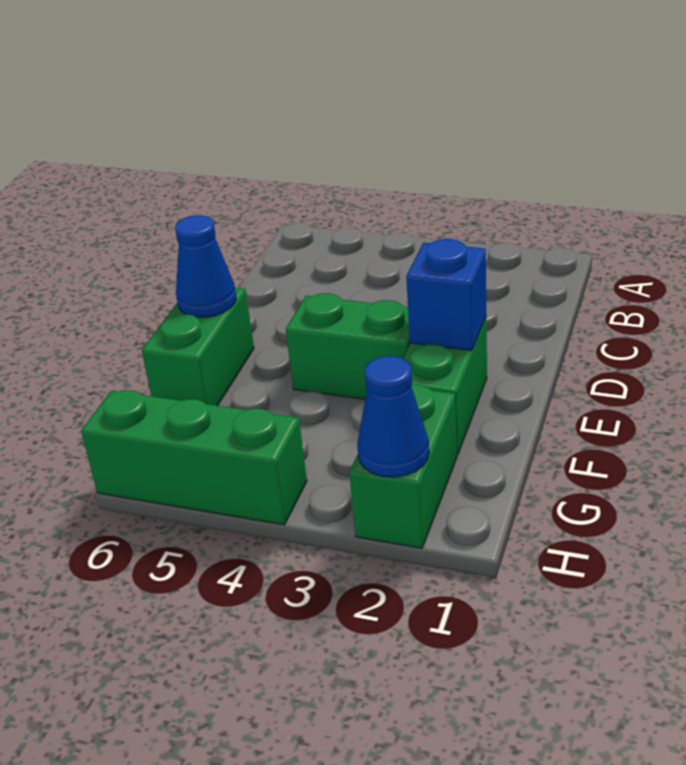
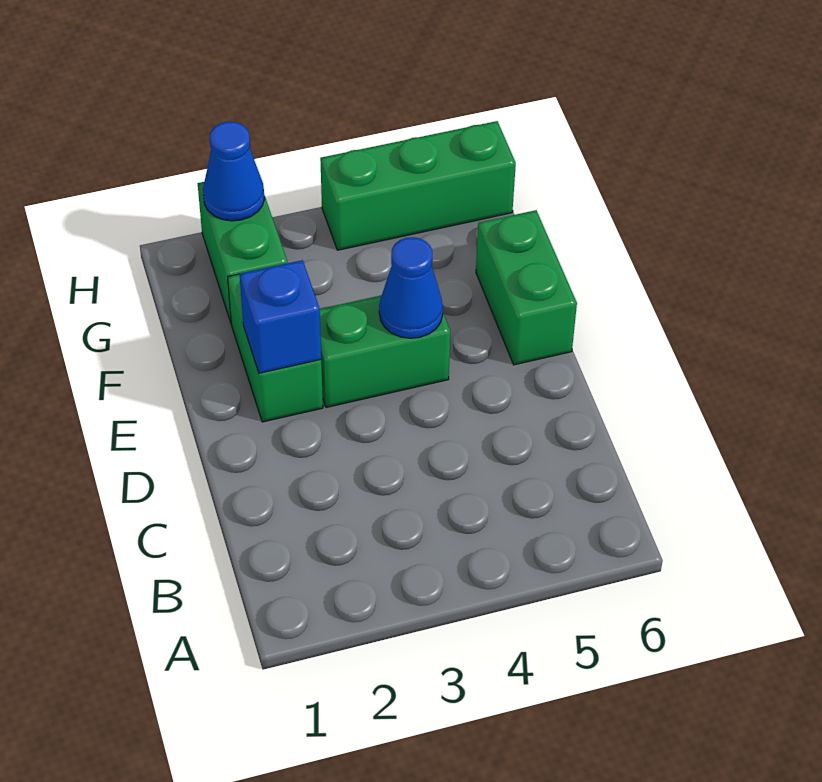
blue cone E6 level 2 -> blue cone E4 level 2

